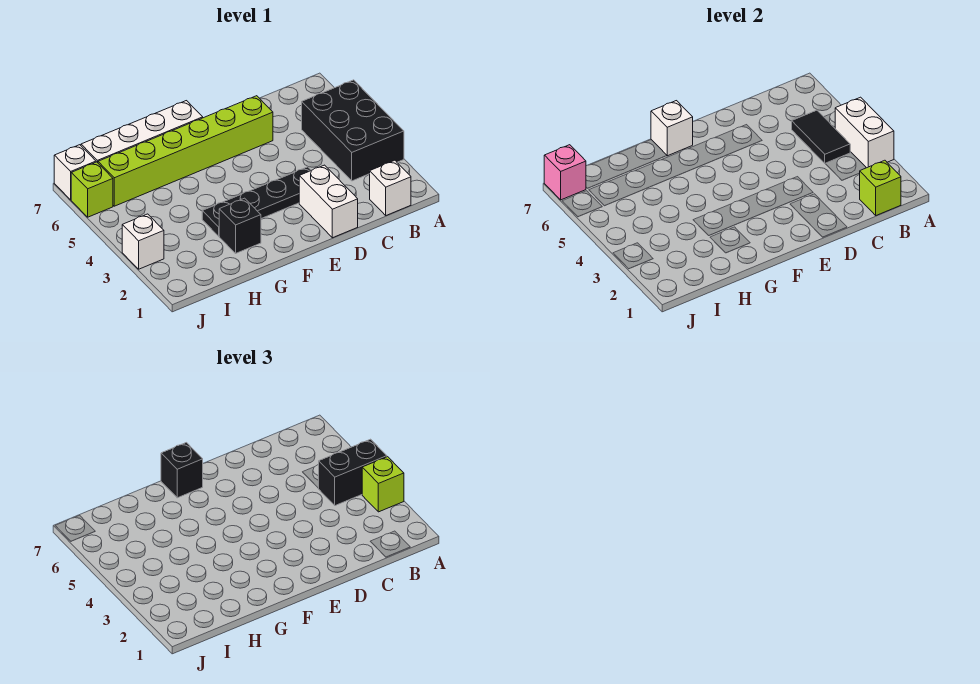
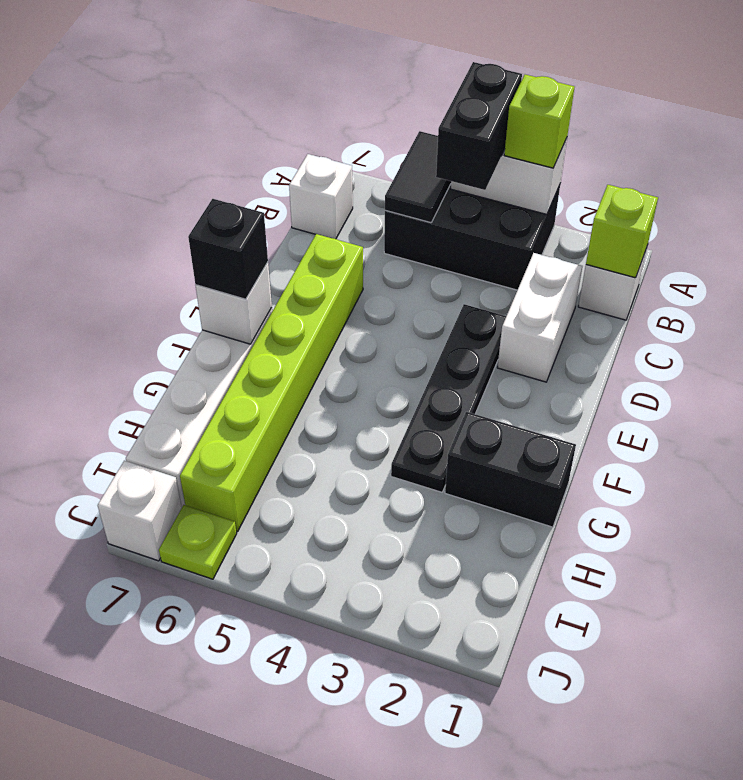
black tile B4:B5 level 2 -> black tile A5:B5 level 2
white brick D1:D2 level 1 -> white brick C2:D2 level 1
black brick G2 level 1 -> black brick G1:G2 level 1
white brick J3 level 1 -> white brick B7 level 1
lime brick J6 level 1 -> lime plate J6 level 1
pink brick J7 level 2 -> none

